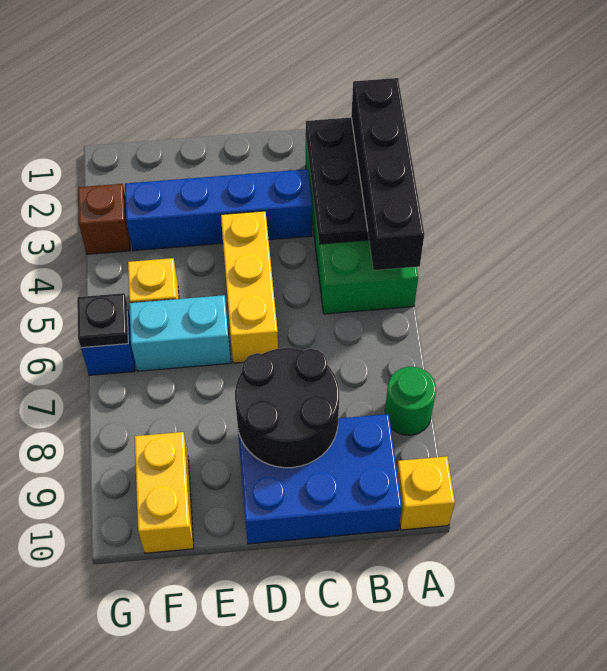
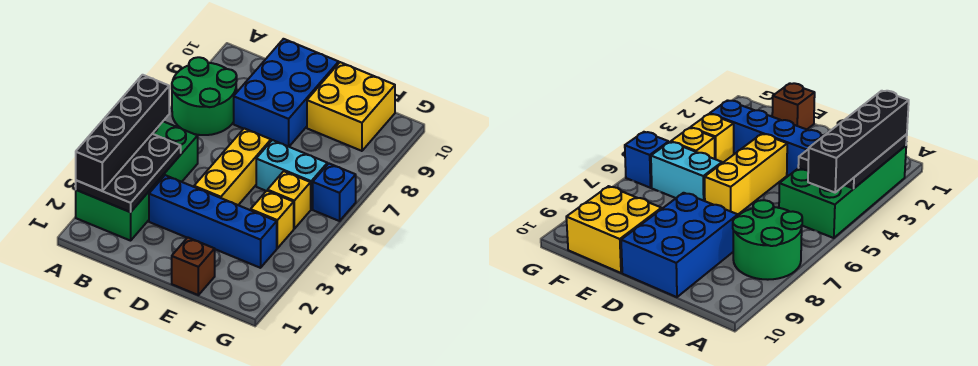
green round brick A8 level 1 -> green round brick A7:B8 level 1
yellow brick A10 level 1 -> yellow brick F4 level 1
blue brick B9:D10 level 1 -> blue brick C8:D10 level 1
black round brick C8:D9 level 2 -> none
yellow brick F9:F10 level 1 -> yellow brick E9:F10 level 1
brown brick G3 level 1 -> brown brick E1 level 1
black plate G6 level 2 -> none

